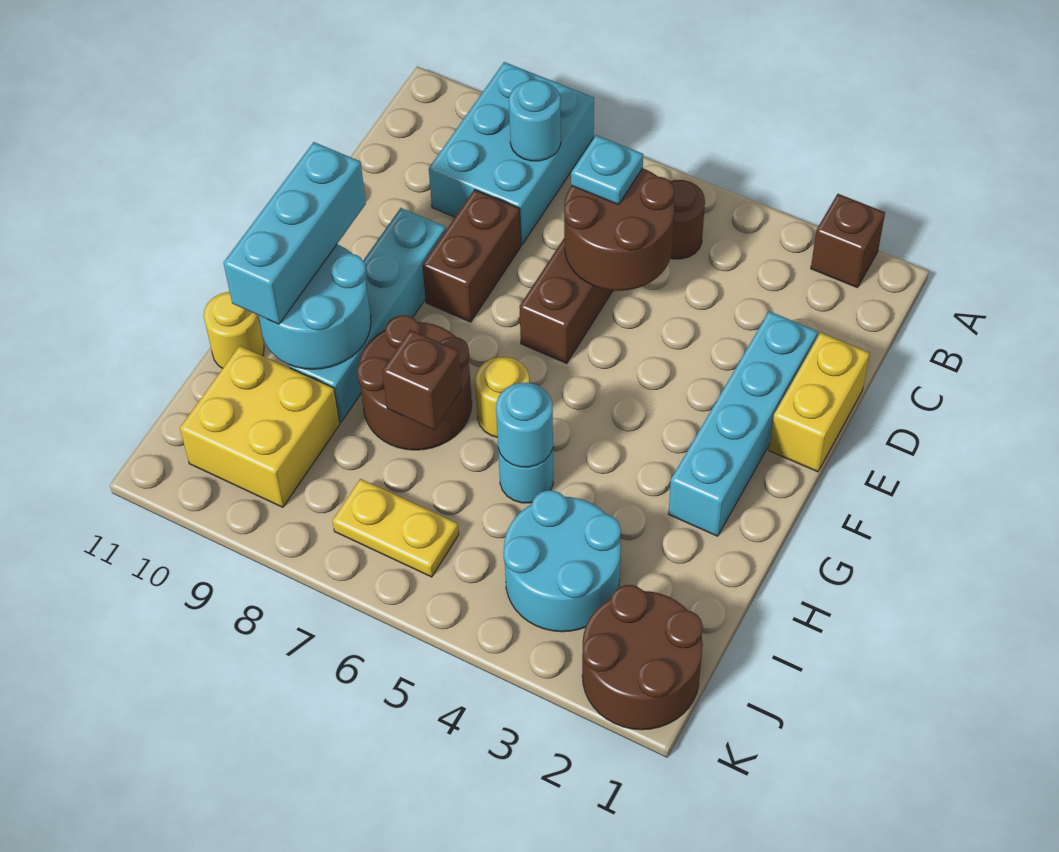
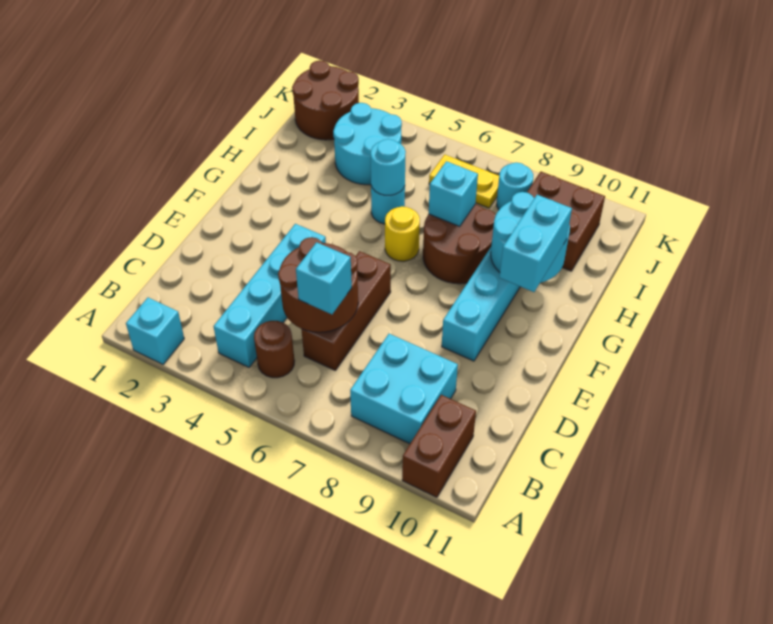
brown brick A2 level 1 -> cyan brick A2 level 1
cyan brick A8:C9 level 1 -> cyan brick B8:C9 level 1
cyan round brick B8 level 2 -> cyan round brick J8 level 1
cyan plate C6 level 3 -> cyan brick C6 level 3
yellow brick D1:E1 level 1 -> none
cyan brick D2:G2 level 1 -> cyan brick B4:E4 level 1
brown brick D8:E8 level 1 -> brown brick A10:B10 level 1
cyan brick F10:H10 level 3 -> cyan brick F10:G10 level 3
brown brick H7 level 2 -> cyan brick H7 level 2
yellow round brick H11 level 1 -> none
yellow brick I9:J10 level 1 -> brown brick I9:J10 level 1

